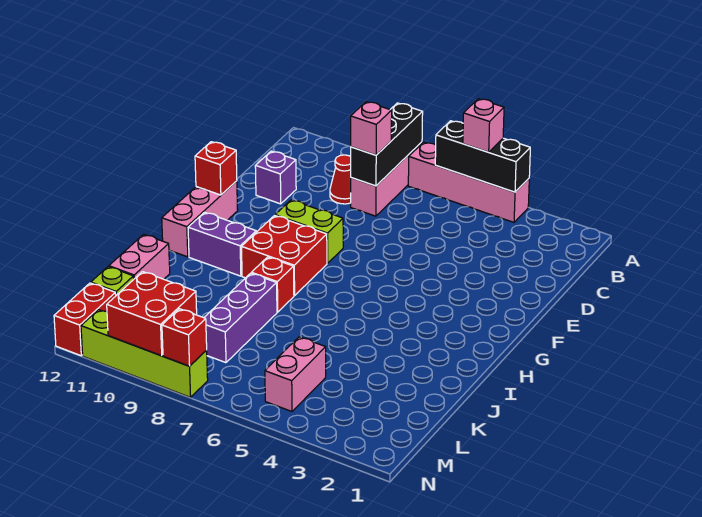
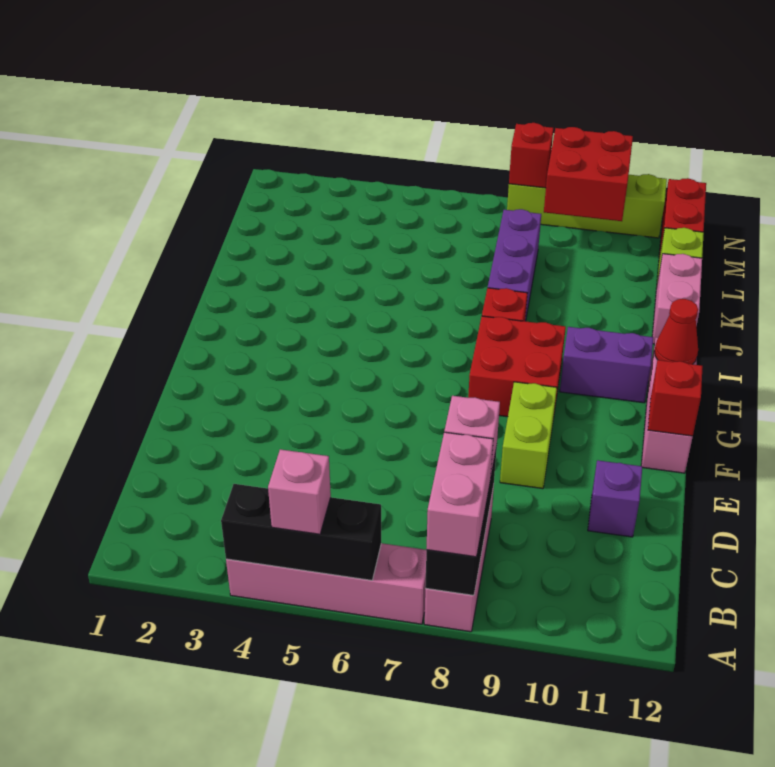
red cone C9 level 1 -> red cone H12 level 2
lime brick F8:F9 level 1 -> lime brick E9:F9 level 1
pink brick L5:M5 level 1 -> pink brick A8:B8 level 3

